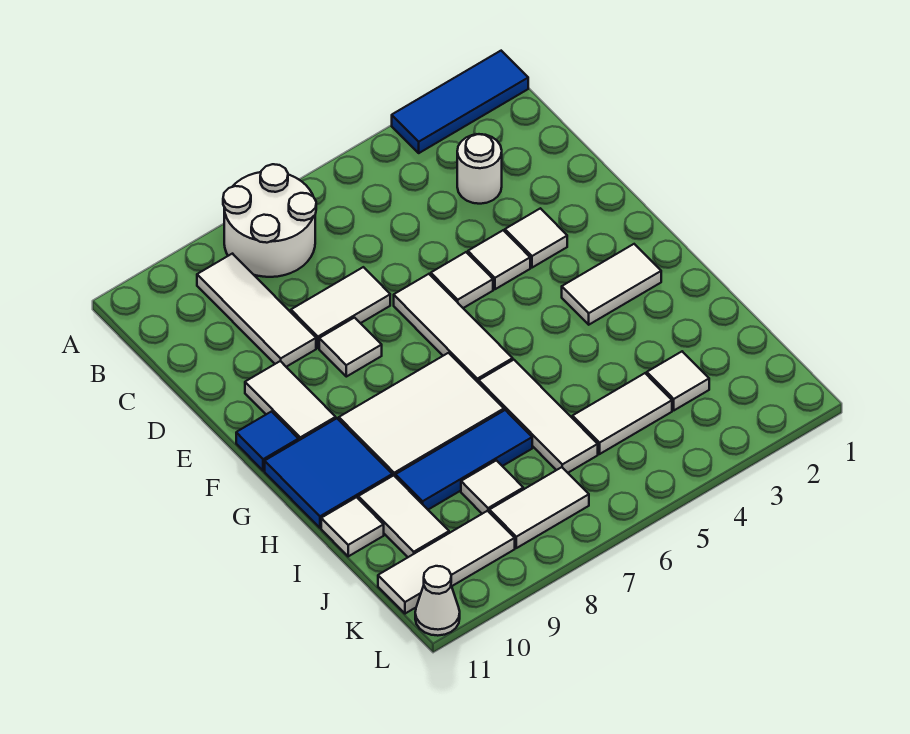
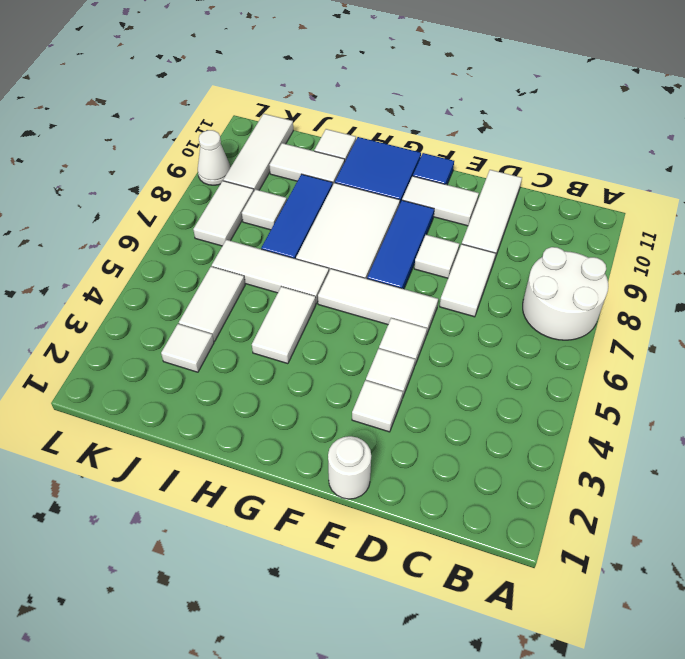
blue tile A1:A3 level 1 -> blue tile F7:F9 level 1
white tile B9:D9 level 1 -> white tile D9:D11 level 1
white round brick C3 level 1 -> white round brick E1 level 1
white tile G2:G3 level 1 -> white tile H4:H5 level 1
white cone L11 level 1 -> white cone L9 level 1

